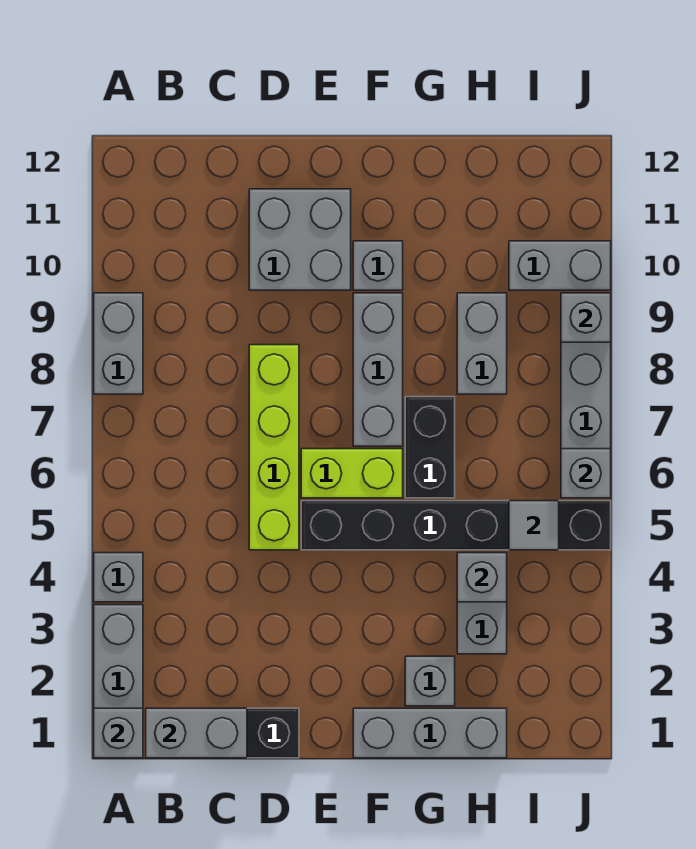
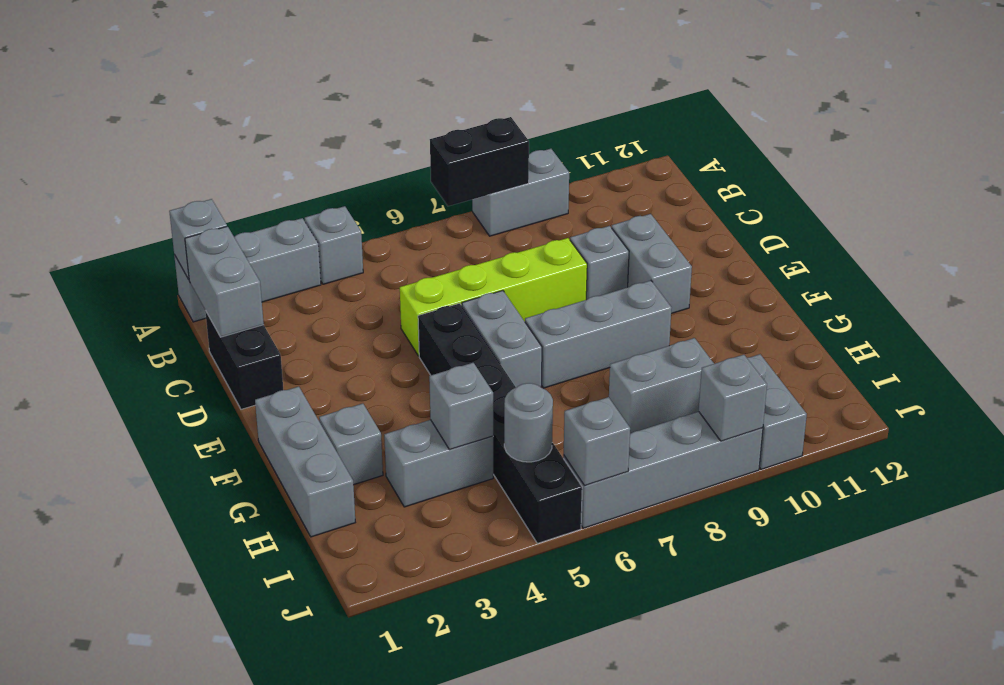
grey brick D10:E11 level 1 -> grey brick D10:E10 level 1
lime brick E6:F6 level 1 -> grey brick E6:F6 level 1
grey brick F10 level 1 -> grey brick D9 level 1
black brick G6:G7 level 1 -> black brick A7:A8 level 2
grey tile I5 level 2 -> grey round brick I5 level 2

